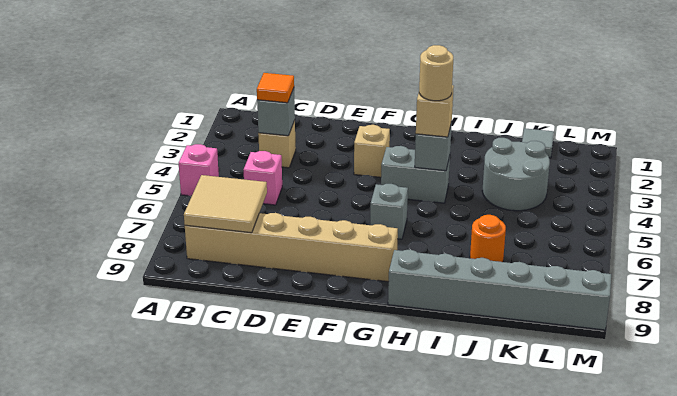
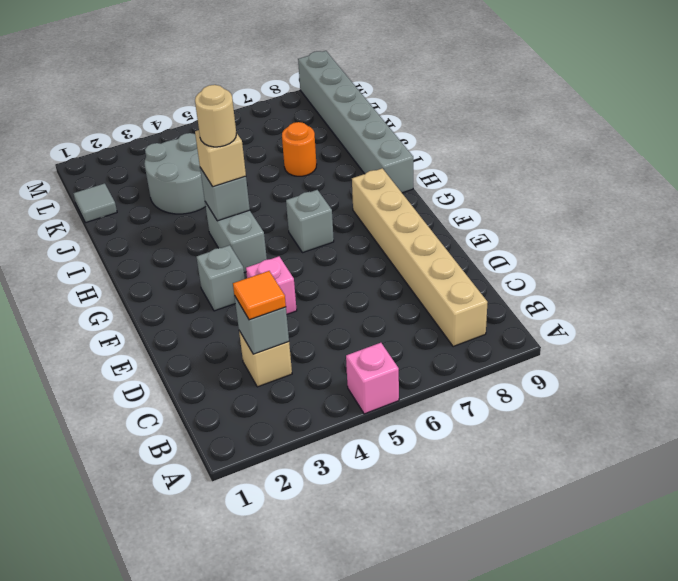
tan tile B7:C8 level 2 -> none
pink brick C5 level 1 -> pink brick E4 level 1
tan brick F3 level 1 -> grey brick F3 level 1

